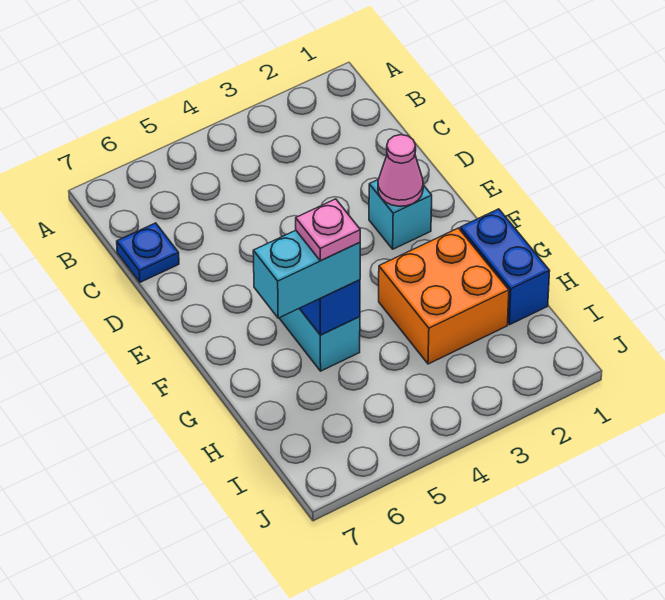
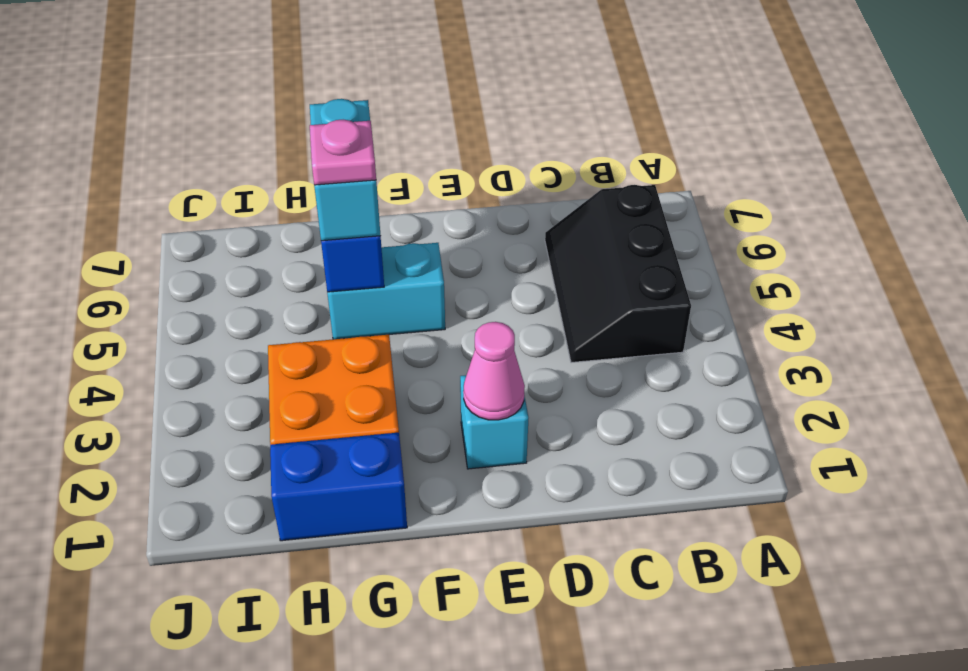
none -> black slope B4:C6 level 1 top B
blue plate C7 level 1 -> none

